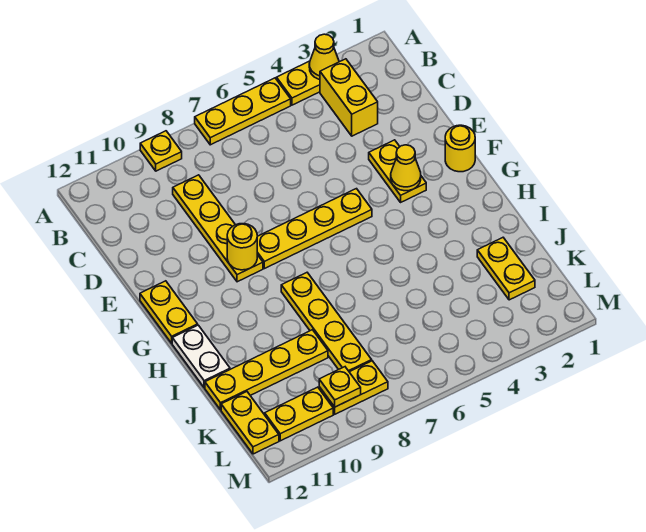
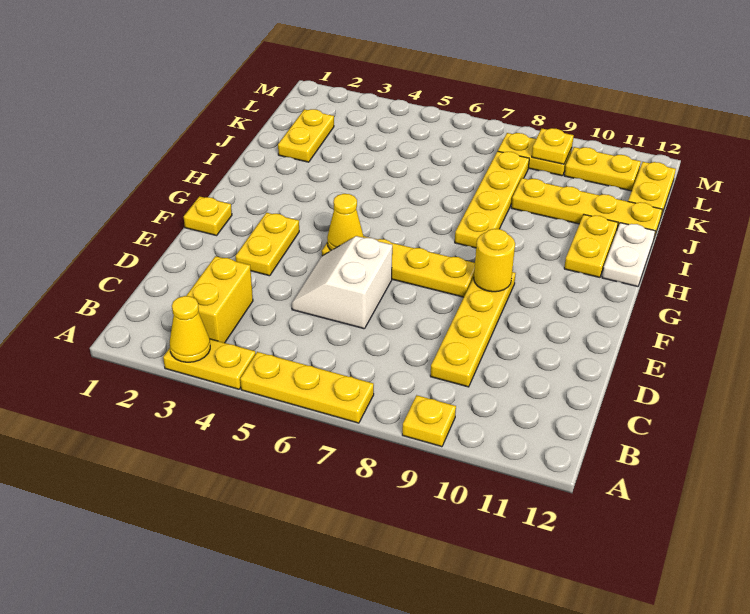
none -> white slope D5:E6 level 1 top 6
yellow round brick F1 level 1 -> yellow plate F1 level 1
yellow cone F3 level 2 -> yellow cone F5 level 2
yellow plate F12:G12 level 1 -> yellow plate H11:I11 level 1

